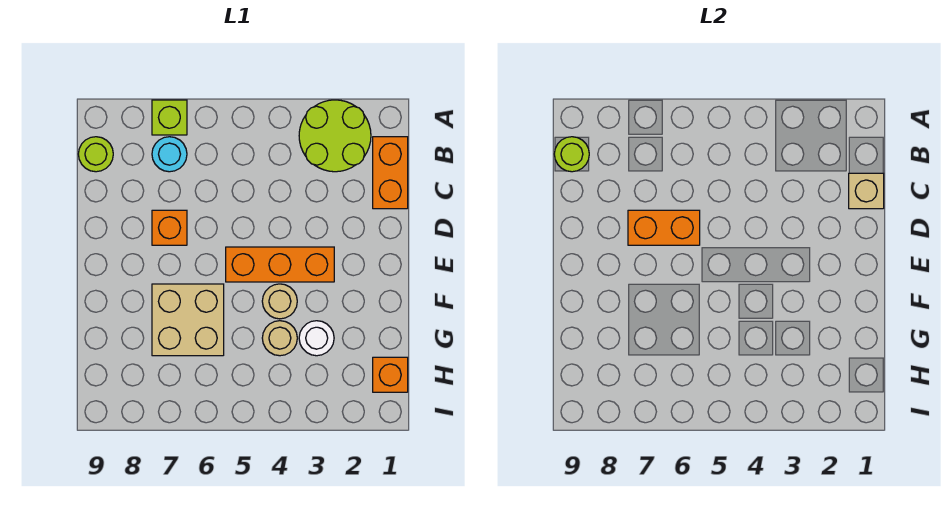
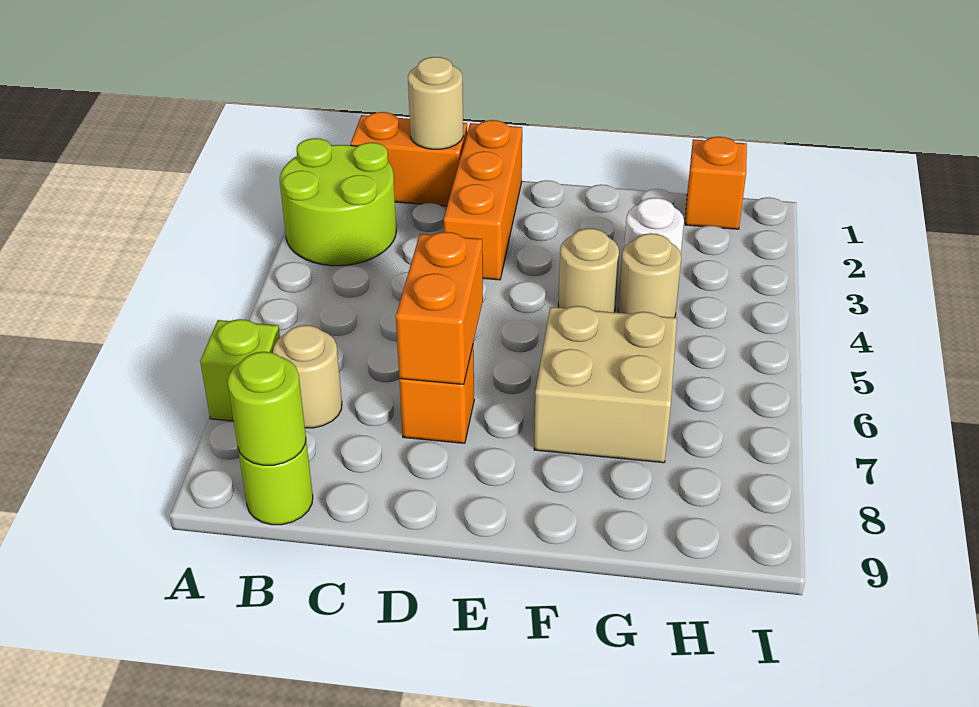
cyan round brick B7 level 1 -> tan round brick B7 level 1
tan brick C1 level 2 -> tan round brick C1 level 2
orange brick E3:E5 level 1 -> orange brick D1:D3 level 1

